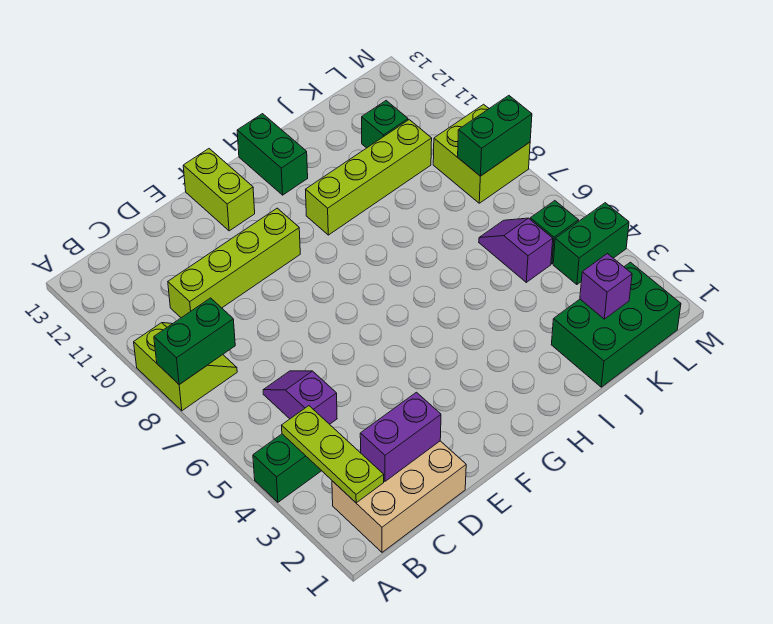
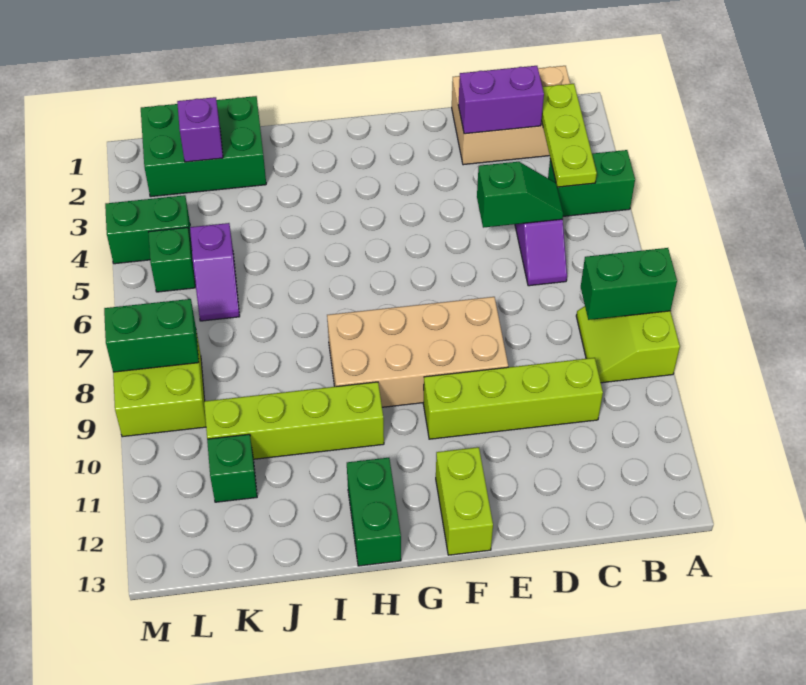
none -> green slope C5:D5 level 2 top D
none -> tan brick E8:H9 level 1

